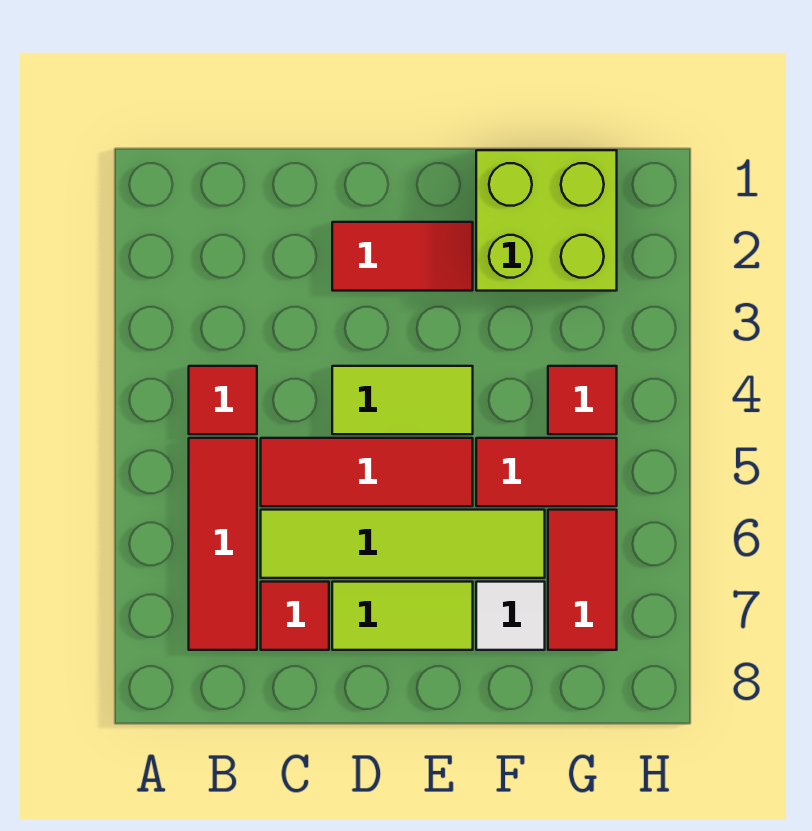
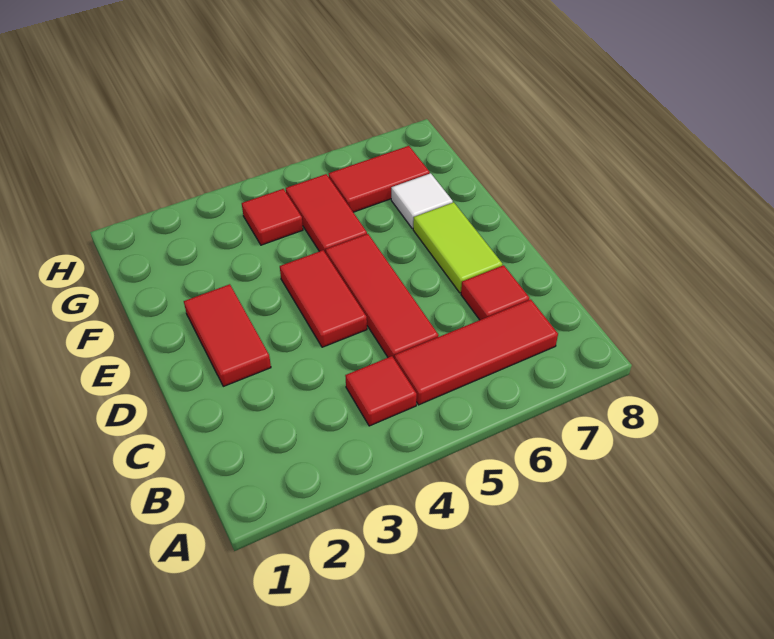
lime tile C6:F6 level 1 -> none
lime tile D4:E4 level 1 -> red tile D4:E4 level 1
lime brick F1:G2 level 1 -> none

